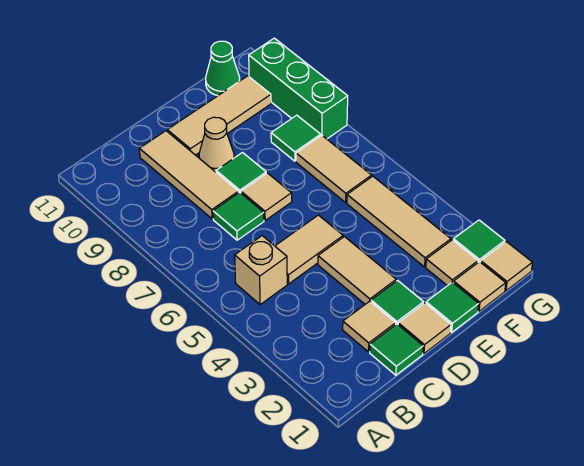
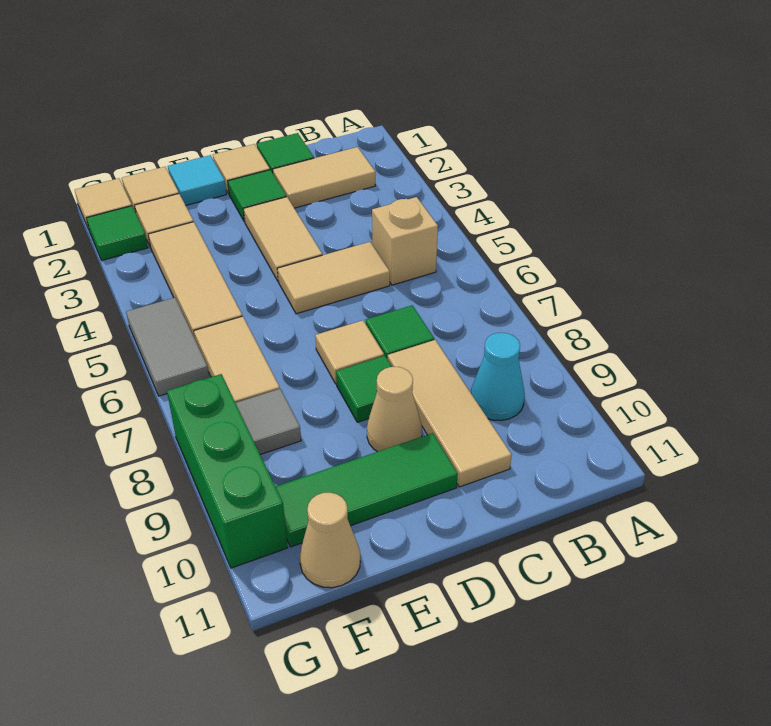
none -> cyan cone B9 level 1
tan tile C2 level 1 -> tan tile B2:C2 level 1
tan tile D10:F10 level 1 -> green tile D10:F10 level 1
green tile E1 level 1 -> cyan tile E1 level 1
green tile F8 level 1 -> grey tile F8 level 1
green cone F11 level 1 -> tan cone F11 level 1
none -> grey tile G5:G6 level 1

